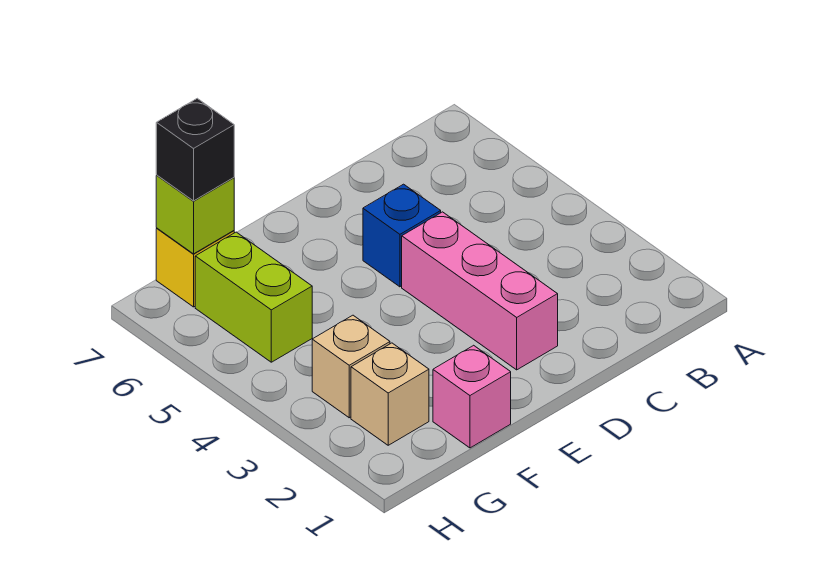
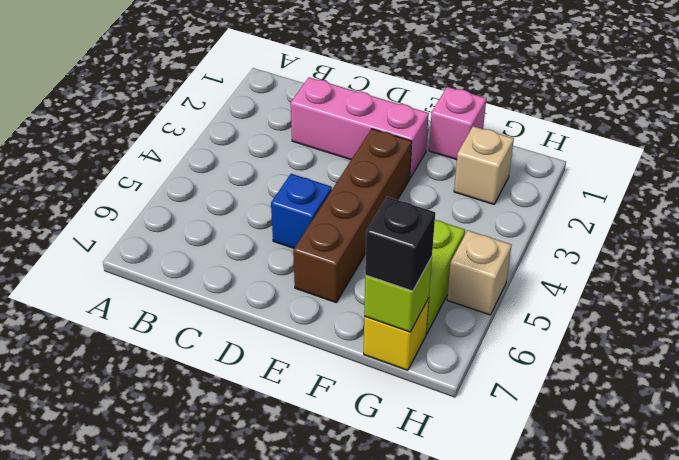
pink brick D2:D4 level 1 -> pink brick C2:E2 level 1
none -> brown brick E3:E6 level 1
tan brick G3 level 1 -> tan brick H5 level 1

